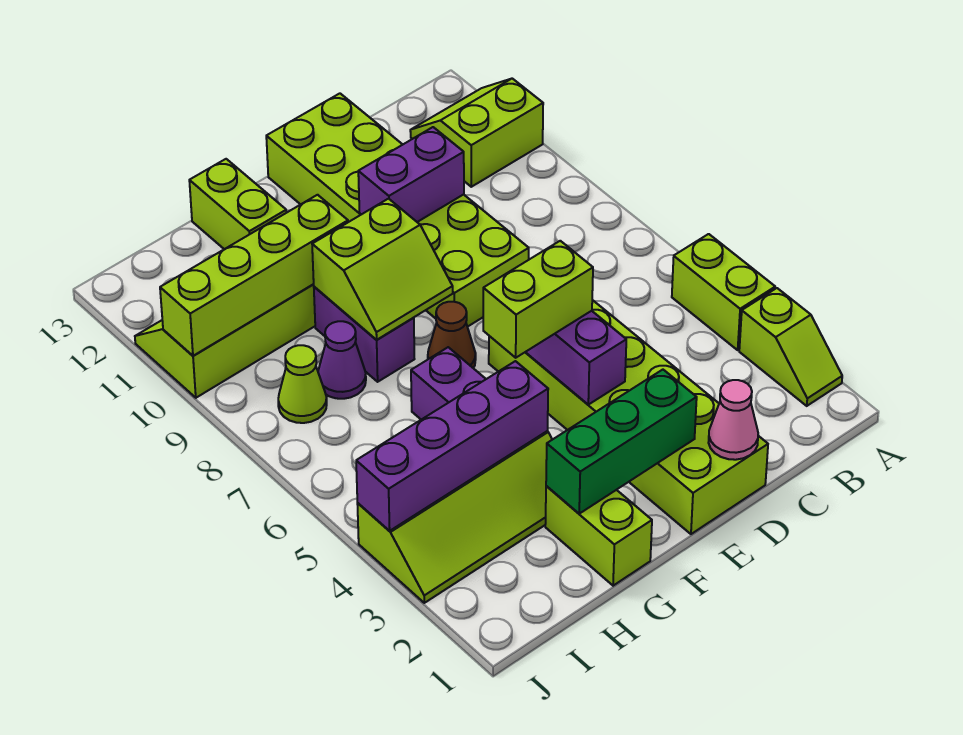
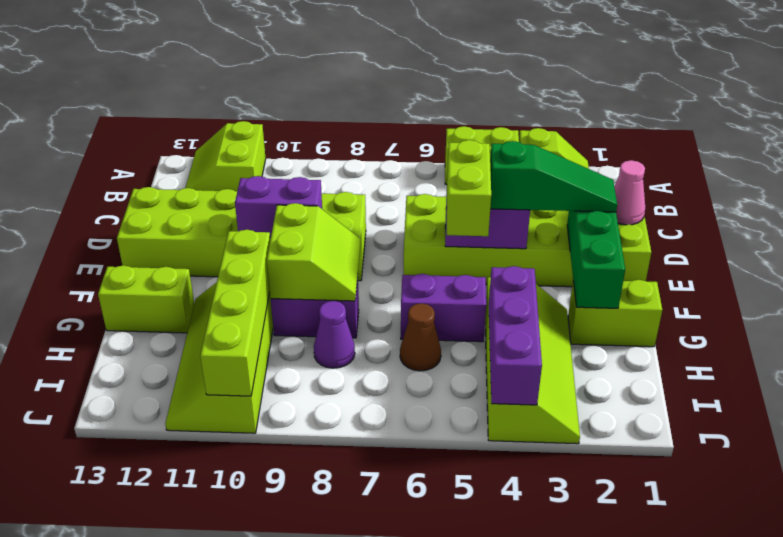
purple brick D10:E10 level 2 -> purple brick E9:E10 level 2
none -> green slope E2:E4 level 3 top 4
brown cone F7 level 1 -> brown cone H6 level 1
purple brick G4:J4 level 2 -> purple brick H4:J4 level 2
lime cone I8 level 1 -> none

